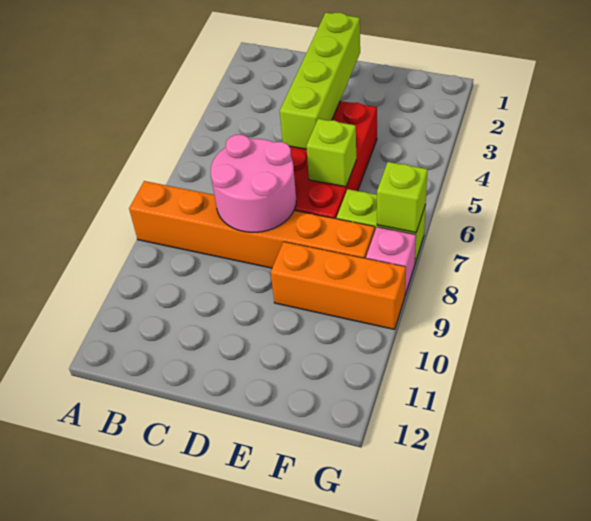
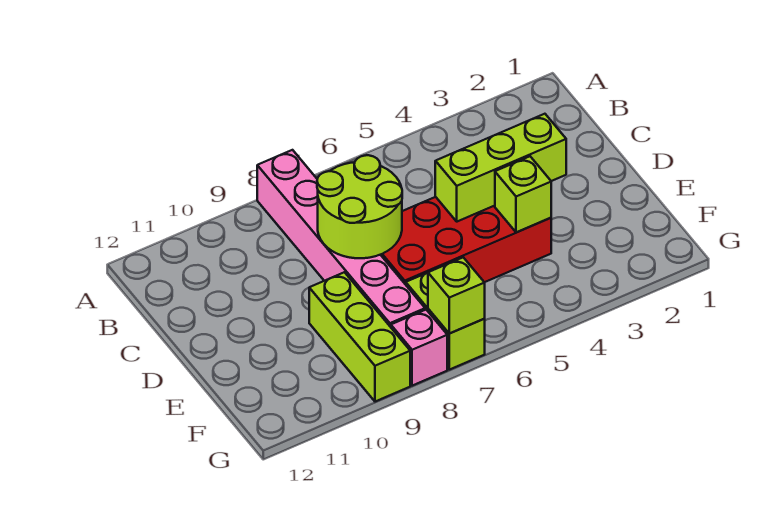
orange brick A8:F8 level 1 -> pink brick A8:F8 level 1
pink round brick C7:D8 level 2 -> lime round brick C7:D8 level 2
lime brick D2:D5 level 2 -> lime brick D3:D5 level 2
lime brick E6 level 2 -> lime brick E4 level 2
orange brick E9:G9 level 1 -> lime brick E9:G9 level 1

